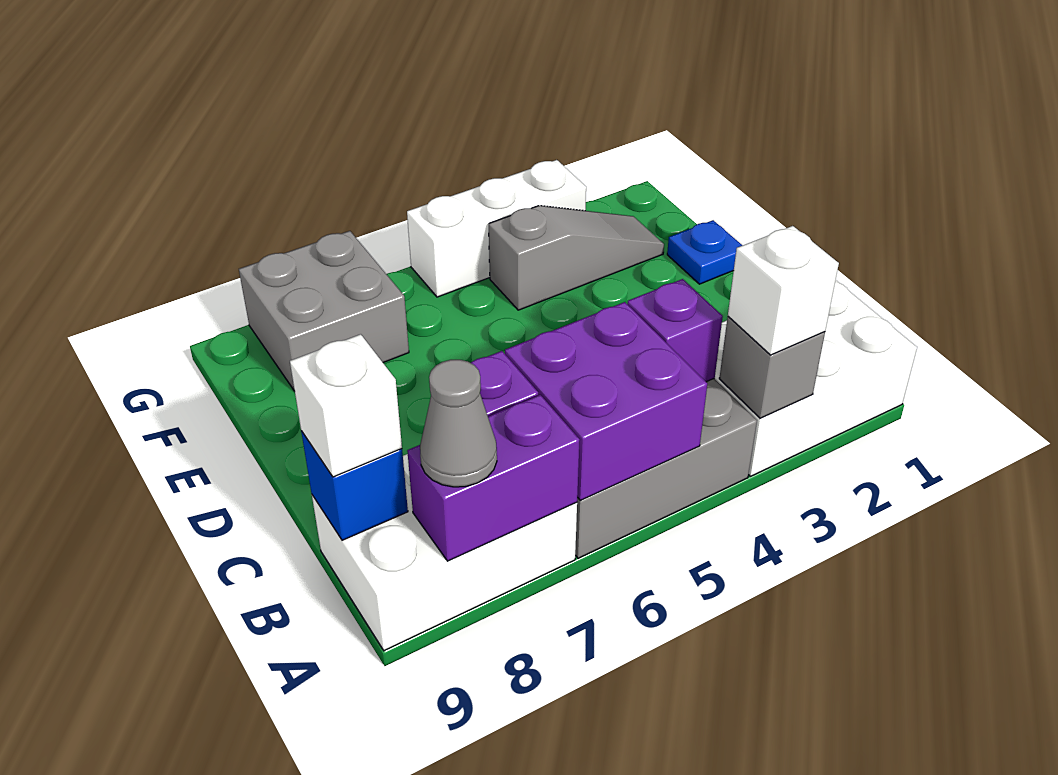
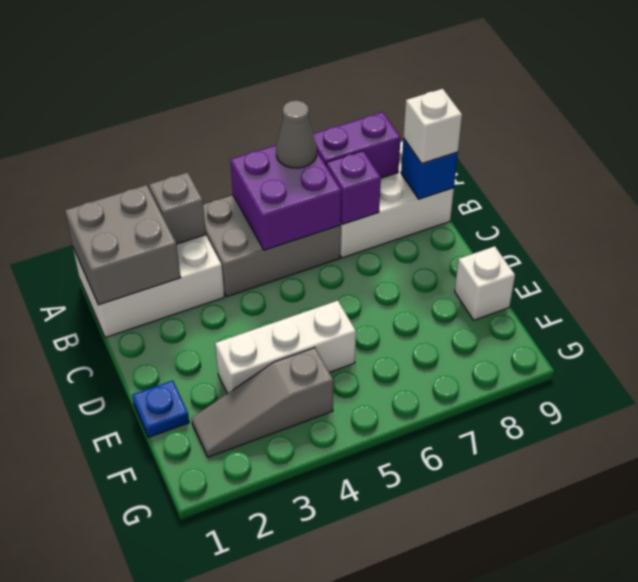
white brick A3 level 3 -> white brick E9 level 1
grey cone A8 level 3 -> grey cone A6 level 3
purple brick B4 level 2 -> none
grey brick F7:G8 level 1 -> grey brick A1:B2 level 2
white brick G3:G5 level 1 -> white brick E3:E5 level 1

